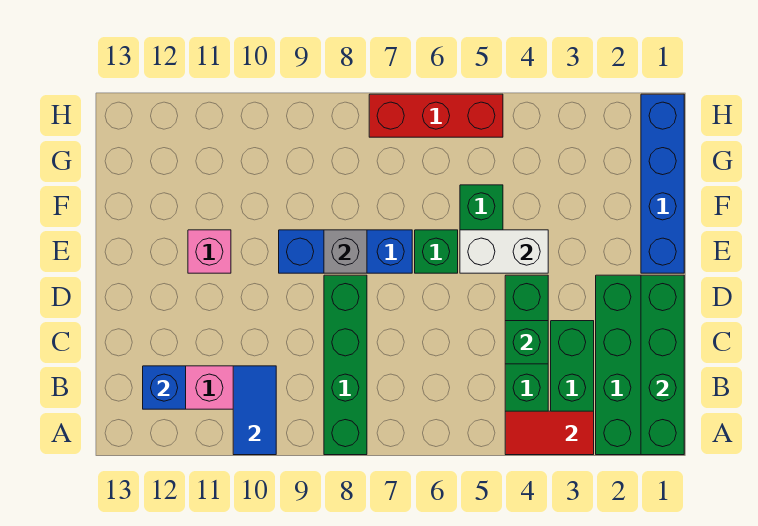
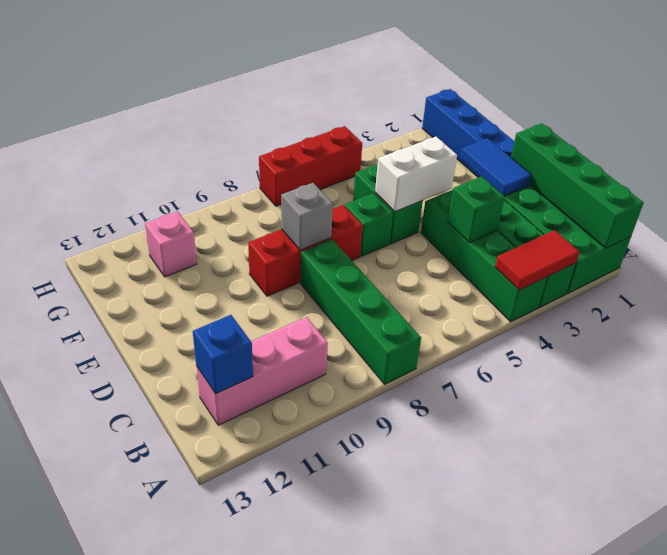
blue tile A10:B10 level 2 -> blue tile D2:E2 level 2
blue brick E7:E9 level 1 -> red brick E7:E9 level 1
pink brick E11 level 1 -> pink brick G11 level 1

